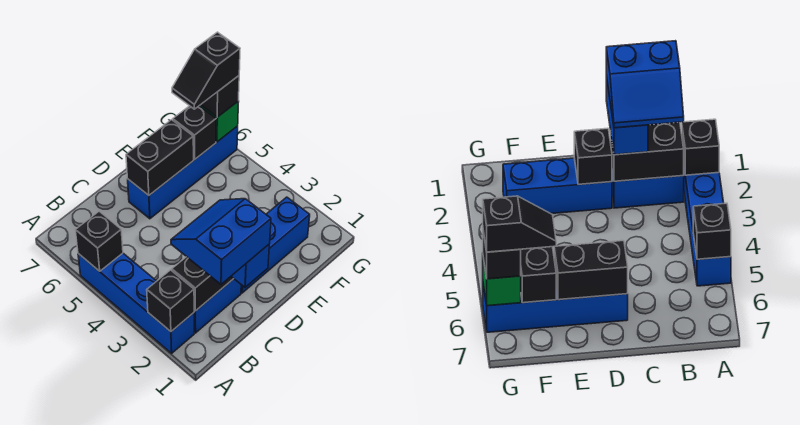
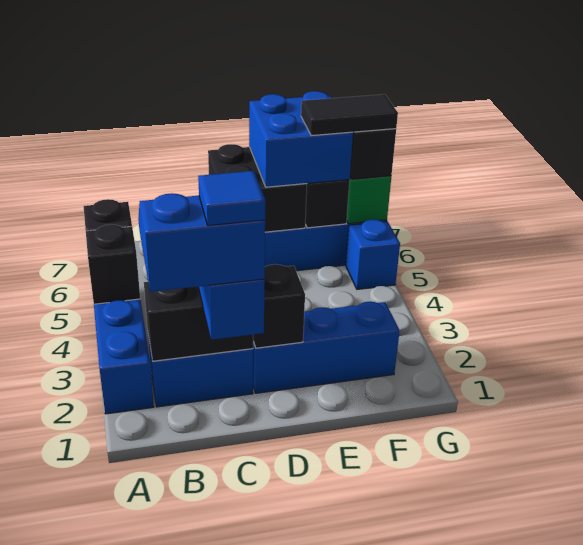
black brick A2 level 2 -> black brick A4 level 2
none -> blue tile C1 level 5
black brick D6:E6 level 2 -> black brick D6:E7 level 2
none -> blue brick E6:F7 level 3
black slope F6:G6 level 4 top G -> black tile F6:G6 level 4
none -> blue brick G5 level 1

